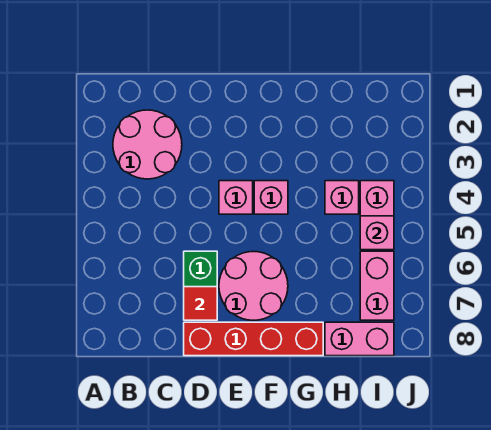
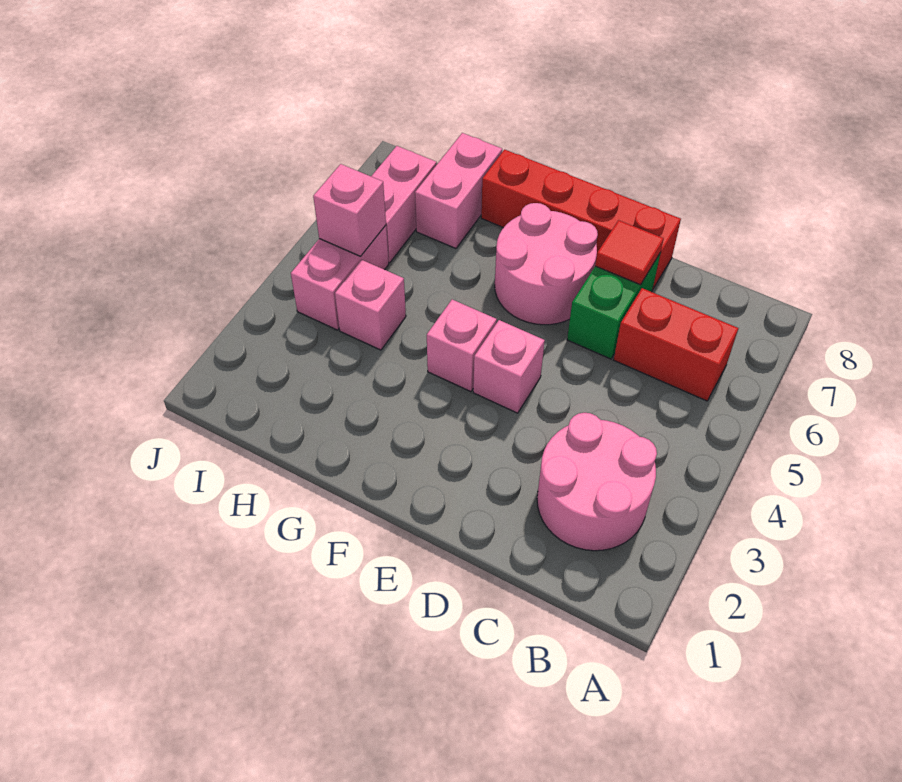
none -> red brick B6:C6 level 1
pink brick H8:I8 level 1 -> pink brick H7:H8 level 1

